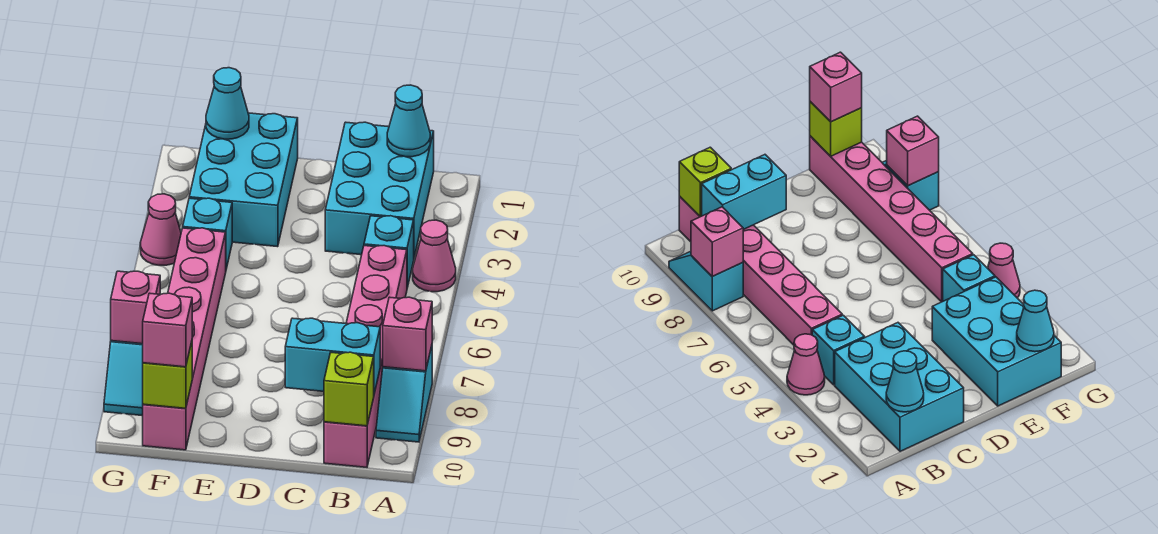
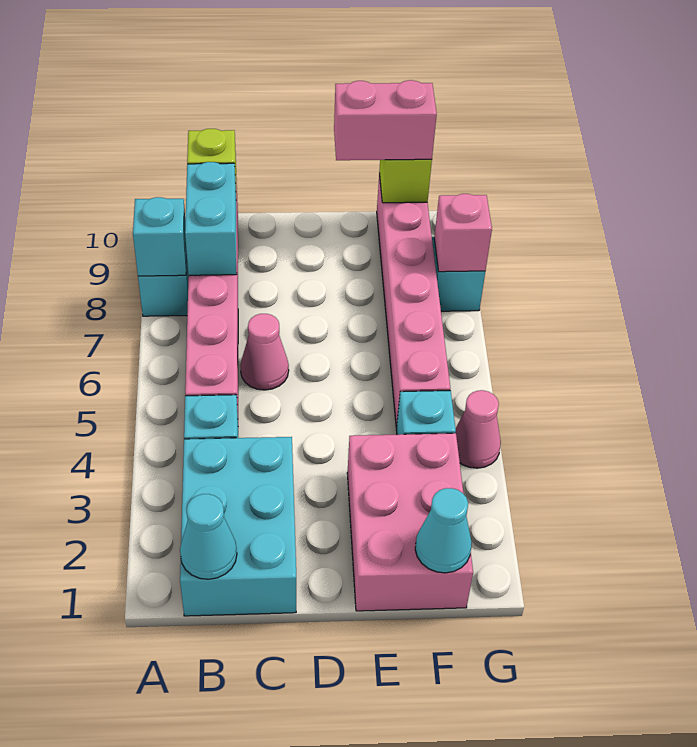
pink cone A4 level 1 -> pink cone C6 level 1
pink brick A8 level 2 -> cyan brick A8 level 2
cyan brick B9:C9 level 2 -> cyan brick B8:B9 level 2
cyan brick E1:F3 level 1 -> pink brick E1:F3 level 1
pink brick F10 level 3 -> pink brick E10:F10 level 3

